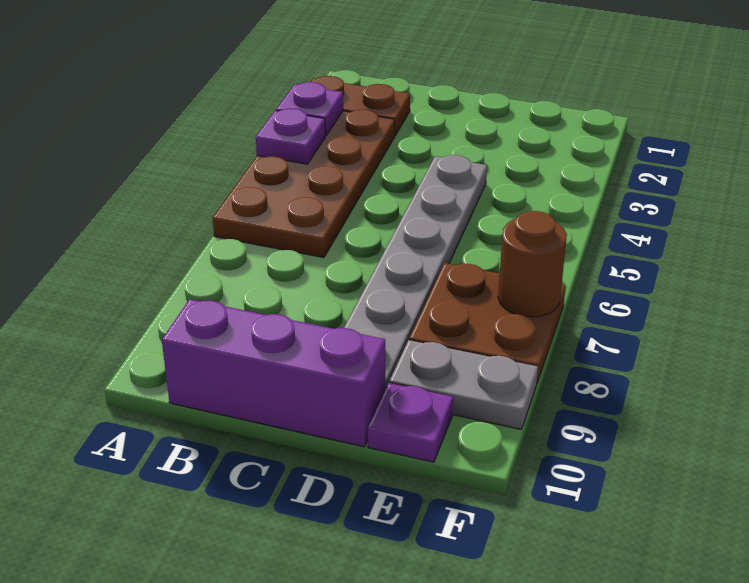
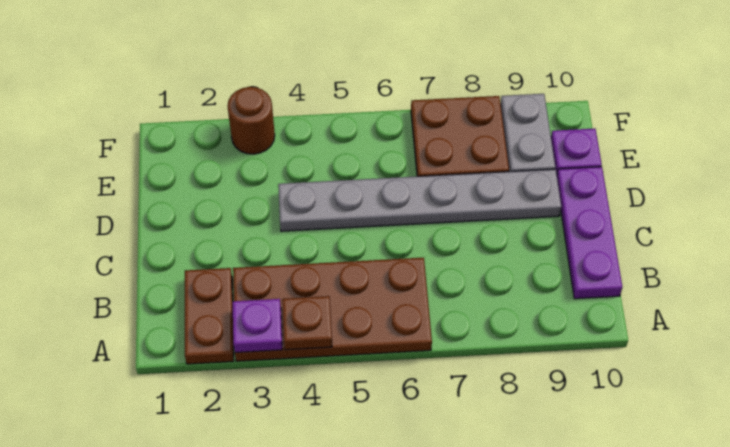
purple plate A4 level 2 -> brown plate A4 level 2
purple brick B10:D10 level 1 -> purple plate B10:D10 level 1
brown round brick F7 level 2 -> brown round brick F3 level 1

